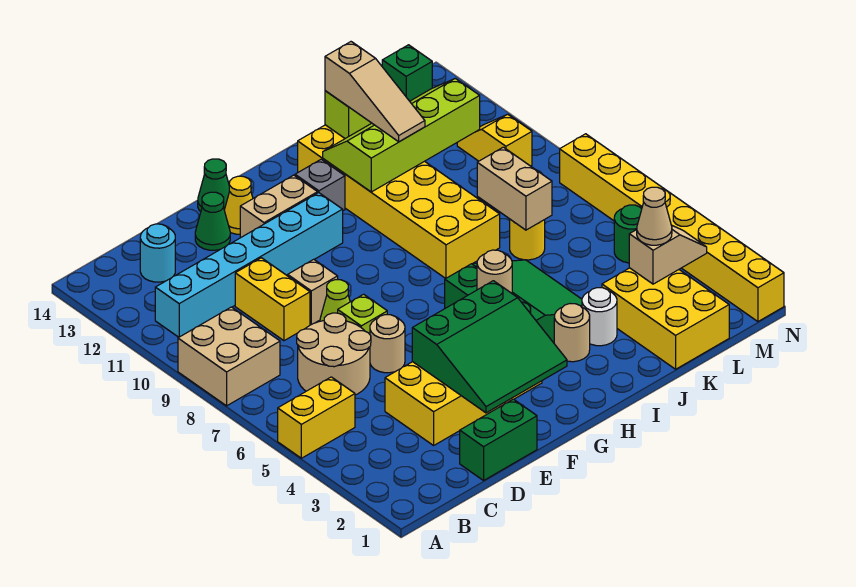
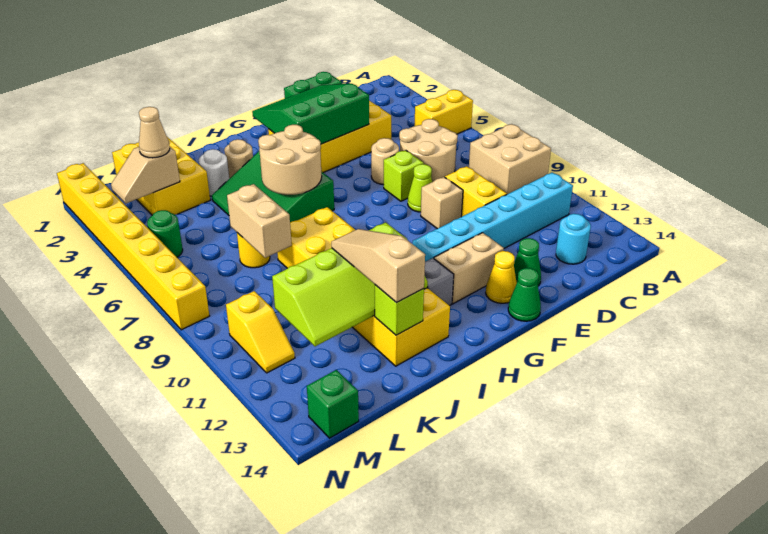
tan round brick H5 level 2 -> tan round brick H5:I6 level 2

